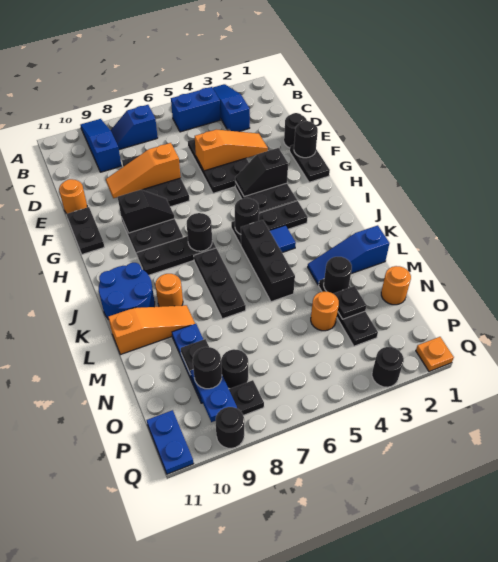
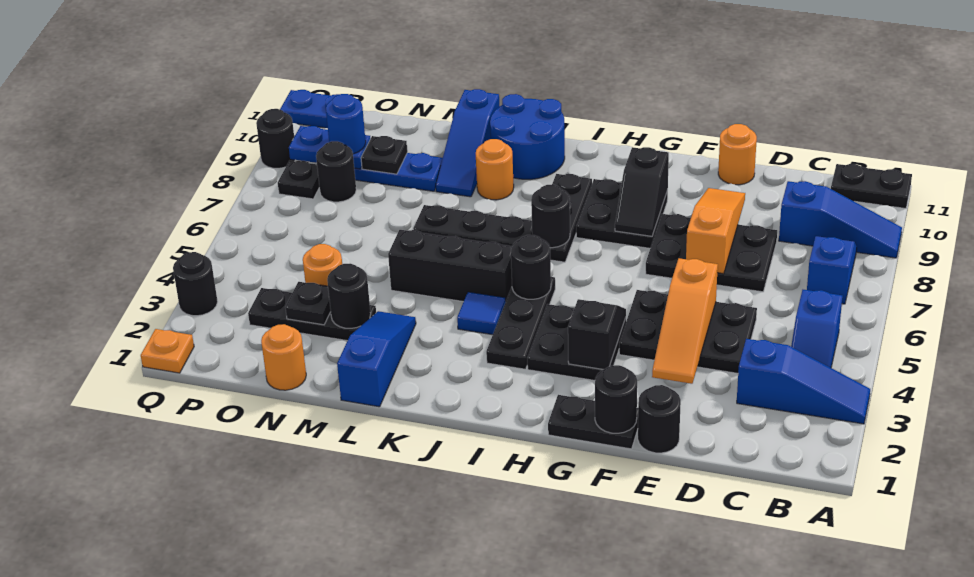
blue brick B4:B5 level 1 -> blue slope B4:B5 level 1 top 5
black plate F11:G11 level 1 -> black plate A11:B11 level 1
orange slope L9:L11 level 1 top 11 -> blue slope L9:L11 level 1 top 11
black round brick O9 level 3 -> blue round brick O9 level 3

